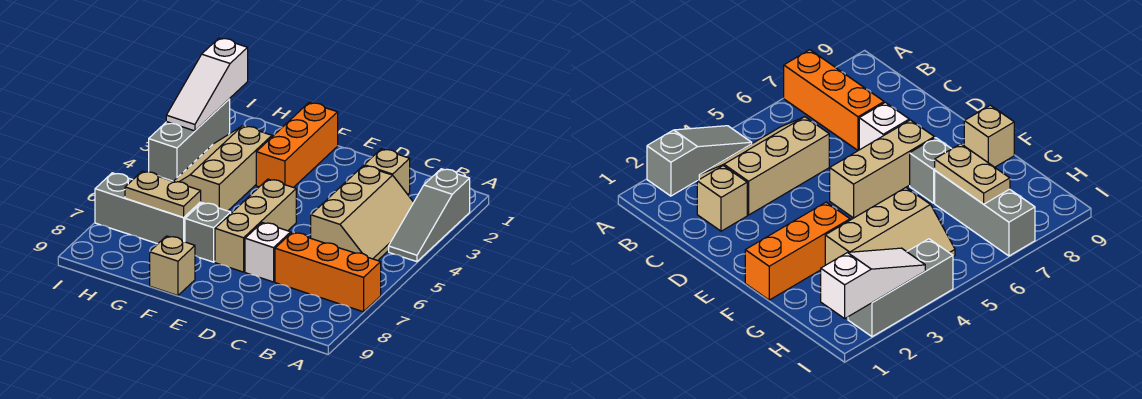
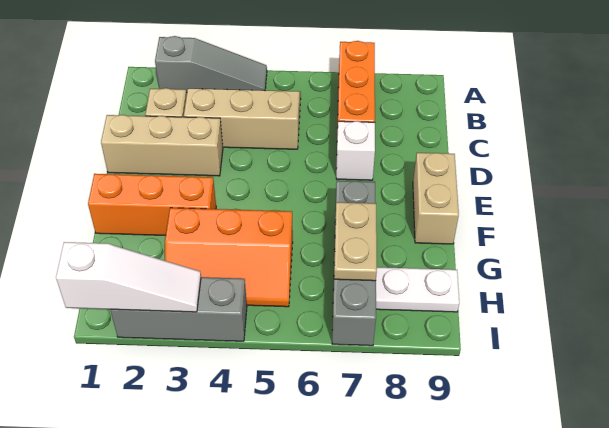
tan brick E5:E7 level 1 -> tan brick D1:D3 level 1
tan brick F9 level 1 -> tan brick E9:F9 level 1
tan slope G3:H5 level 1 top G -> orange slope G3:H5 level 1 top G
none -> white plate H8:H9 level 1

